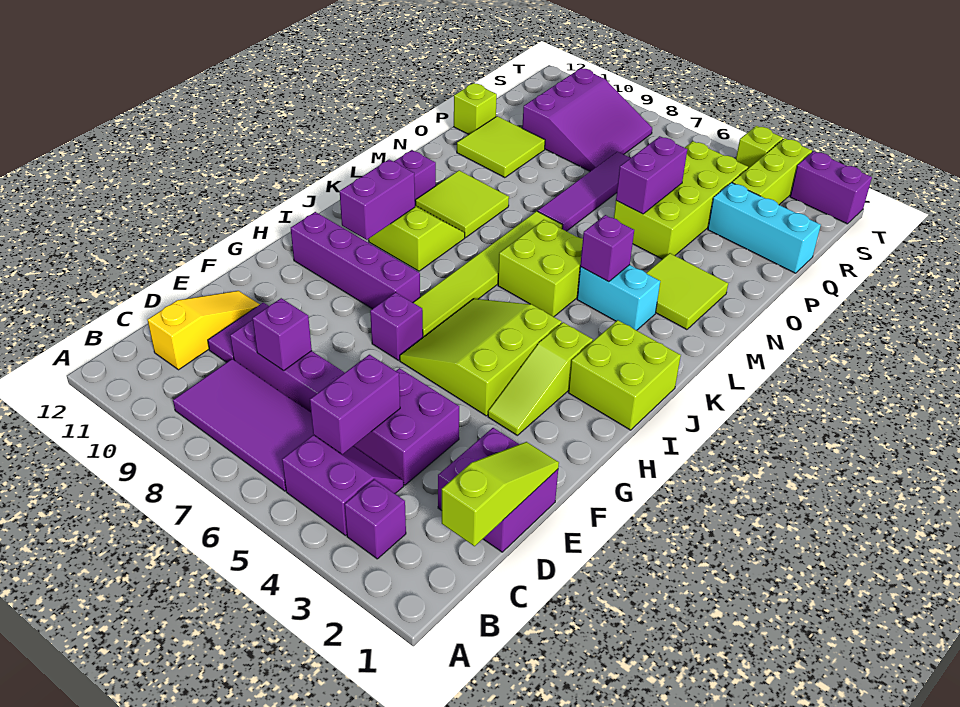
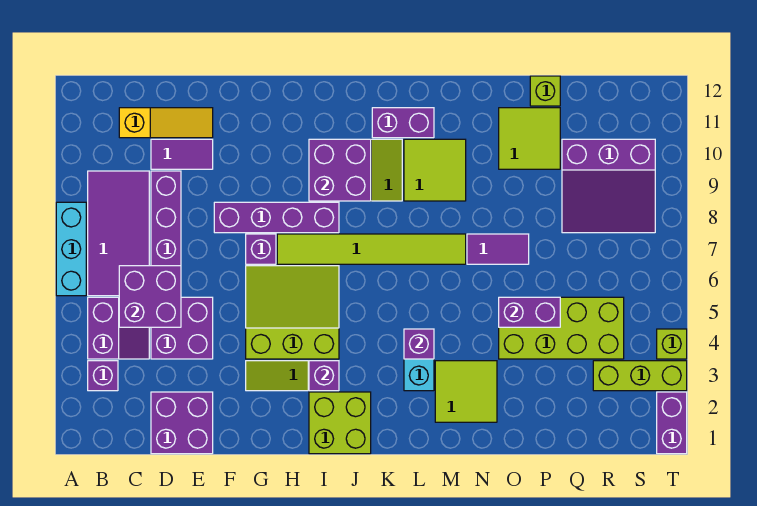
lime slope C1:E1 level 2 top C -> none
purple brick C5:D5 level 2 -> purple brick C5:D6 level 2
purple brick D8 level 2 -> purple brick I3 level 2
purple brick H8:H11 level 1 -> purple brick F8:I8 level 1
purple brick I10:J10 level 2 -> purple brick I9:J10 level 2
lime brick K5:L6 level 1 -> none
purple tile N7:Q7 level 1 -> purple tile N7:O7 level 1
cyan brick Q1:Q3 level 1 -> cyan brick A6:A8 level 1

